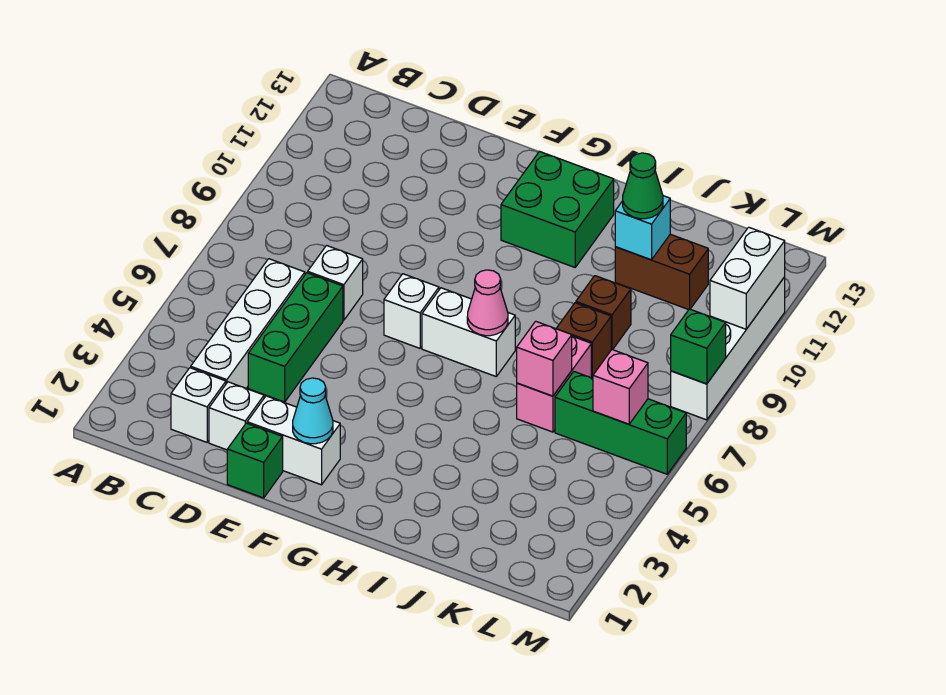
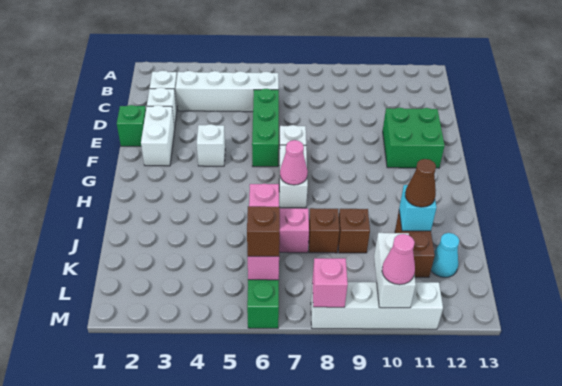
green brick D4:D6 level 1 -> green brick D6:F6 level 1
white brick D7 level 1 -> white brick F4 level 1
cyan cone F2 level 2 -> cyan cone K12 level 1
green brick G11:H12 level 1 -> green brick E11:F12 level 1
green cone J11 level 3 -> brown cone J11 level 3
none -> brown brick L6 level 3
green brick M8 level 2 -> pink brick M8 level 2
white brick M10:M11 level 2 -> white brick L10:M10 level 2
none -> pink cone M10 level 3

